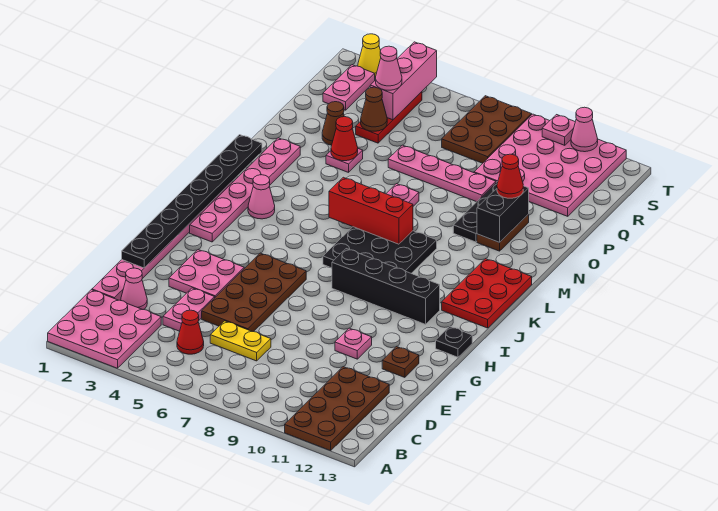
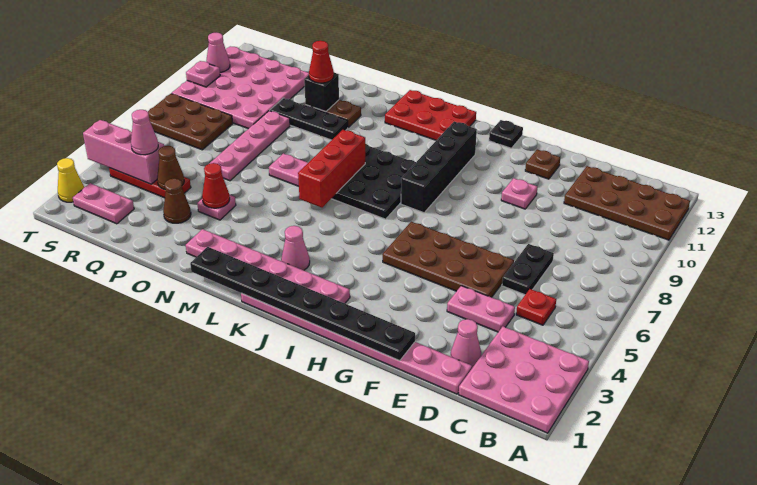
red cone C5 level 1 -> red plate C5 level 1
yellow plate D6:D7 level 1 -> black plate D6:D7 level 1
pink plate F3:G4 level 1 -> none
black brick N11:O11 level 2 -> black brick O11 level 2

